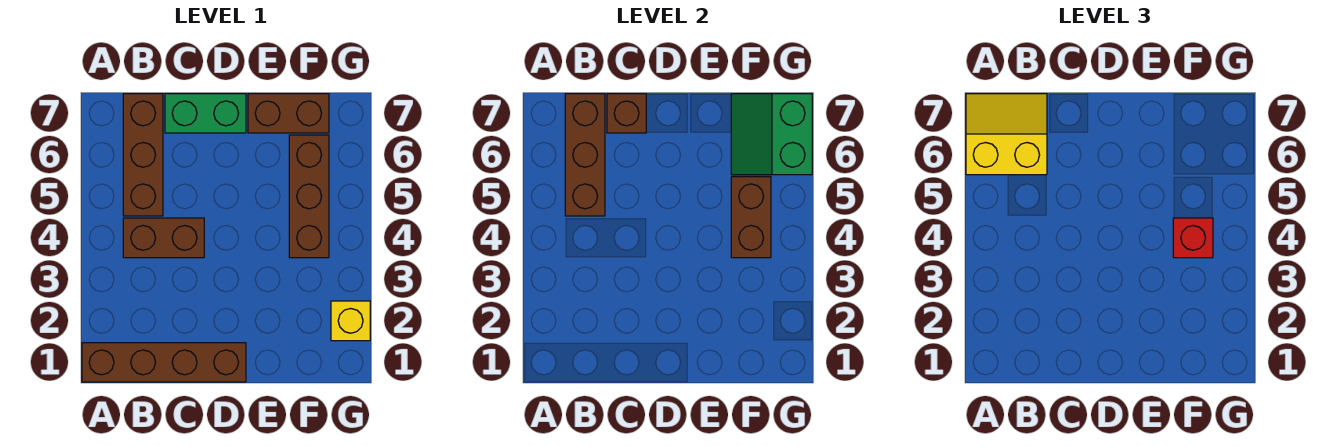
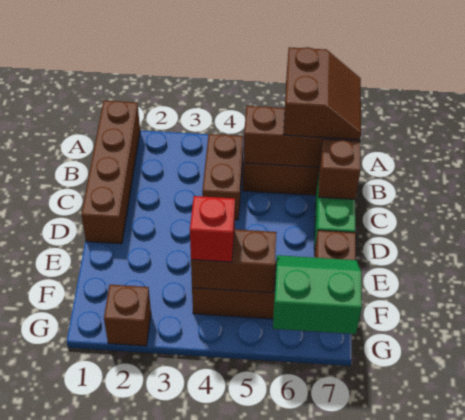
yellow slope A6:B7 level 3 top 6 -> brown slope A6:B7 level 3 top 6
yellow brick G2 level 1 -> brown brick G2 level 1

